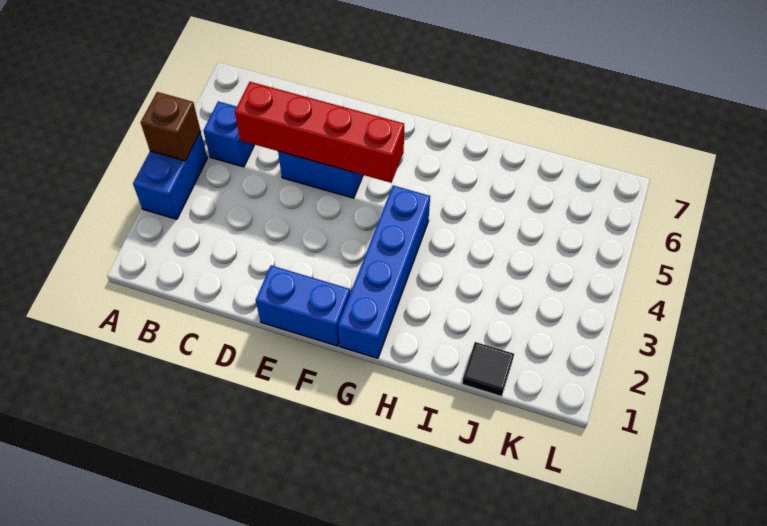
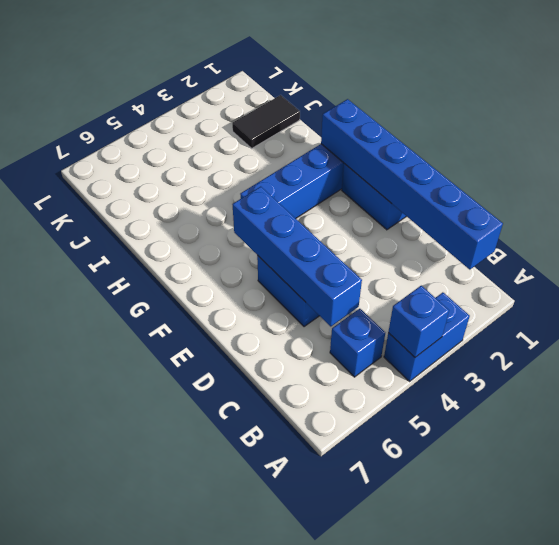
brown brick A4 level 2 -> blue brick A4 level 2
none -> blue brick B1:G1 level 2
red brick C5:F5 level 2 -> blue brick C5:F5 level 2
black tile J1 level 1 -> black tile J1:J2 level 1

